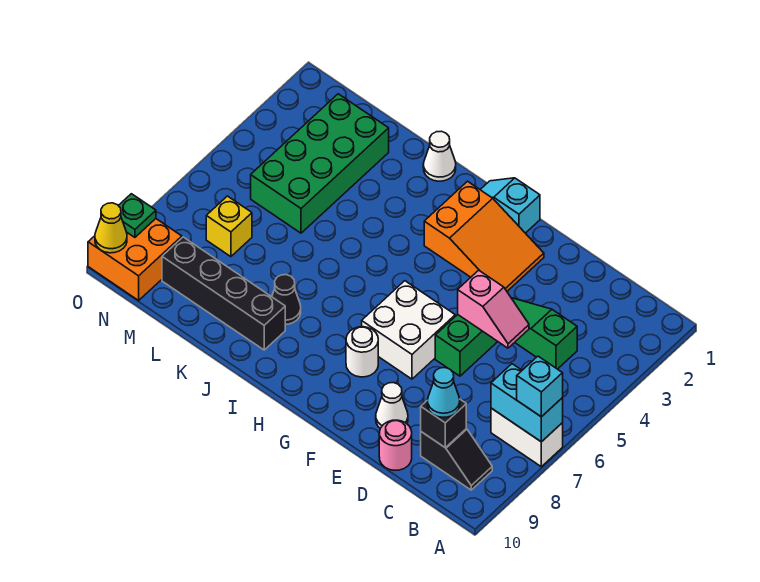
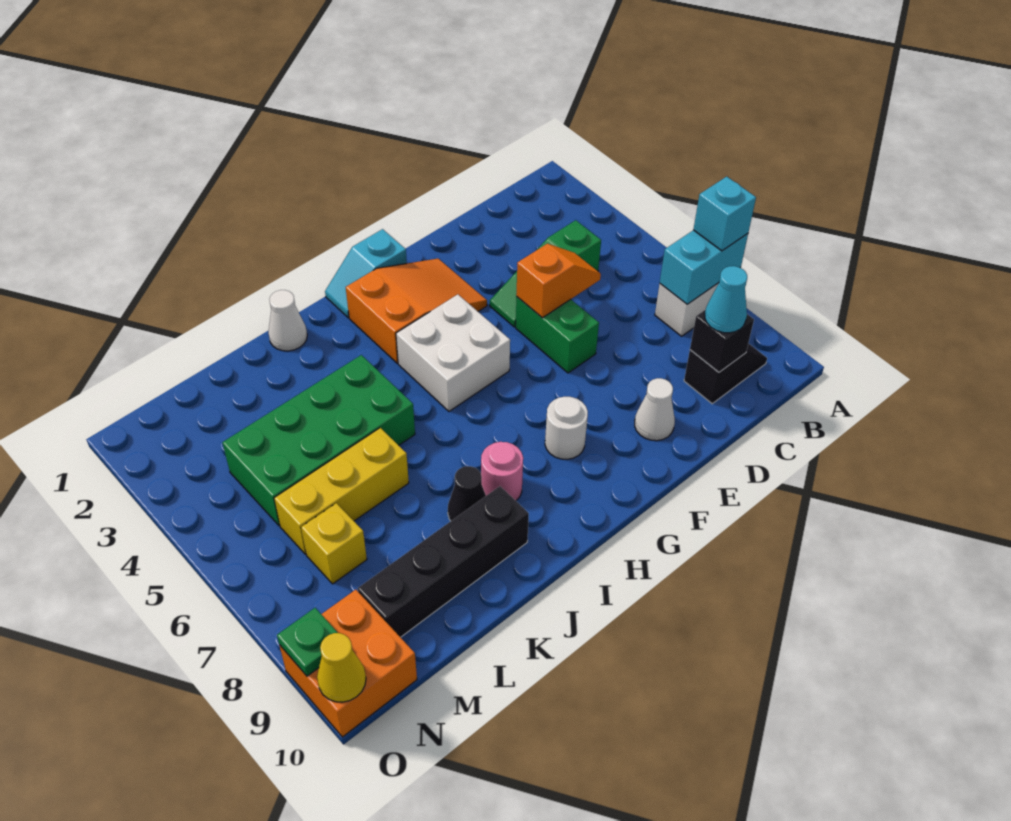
pink slope D5:E5 level 2 top E -> orange slope D5:E5 level 2 top E
pink round brick D10 level 1 -> pink round brick I8 level 1
white brick F6:G7 level 1 -> white brick G4:H5 level 1
none -> yellow brick K6:M6 level 1
green brick L2:M5 level 1 -> green brick J4:M5 level 1

